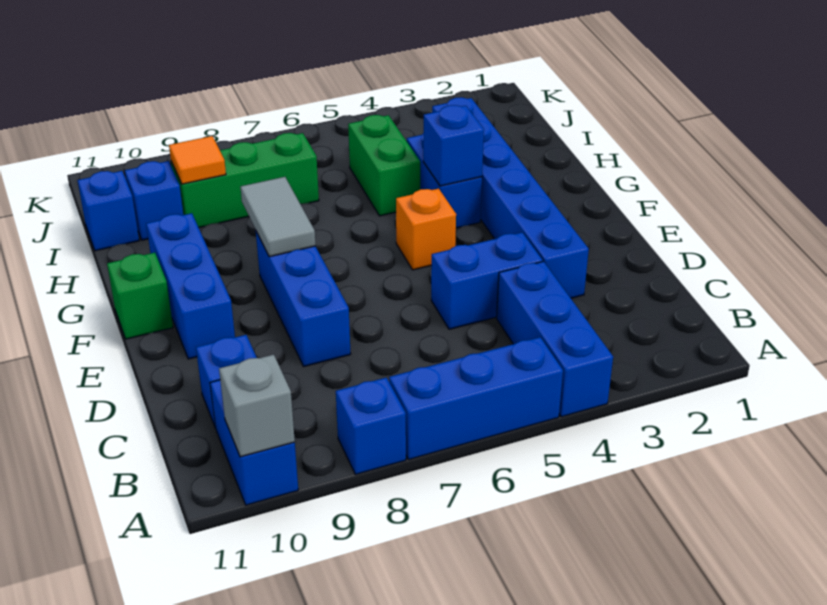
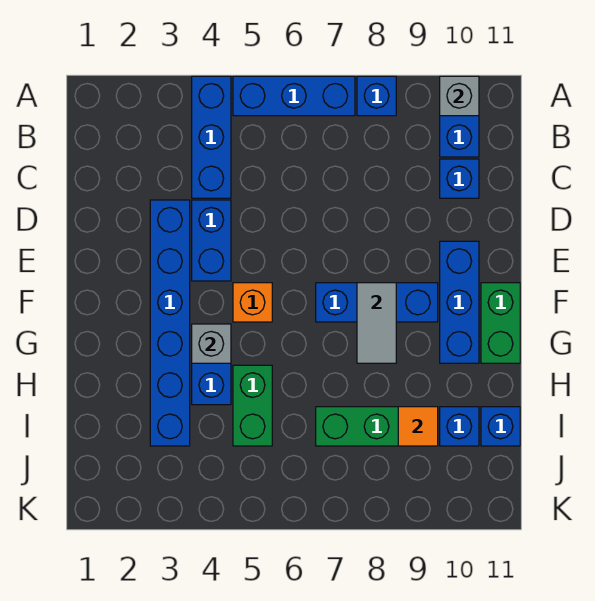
blue brick D4:D5 level 1 -> blue brick D4:E4 level 1
blue brick D8:F8 level 1 -> blue brick F7:F9 level 1
green brick F11 level 1 -> green brick F11:G11 level 1
blue brick G4 level 2 -> grey brick G4 level 2

